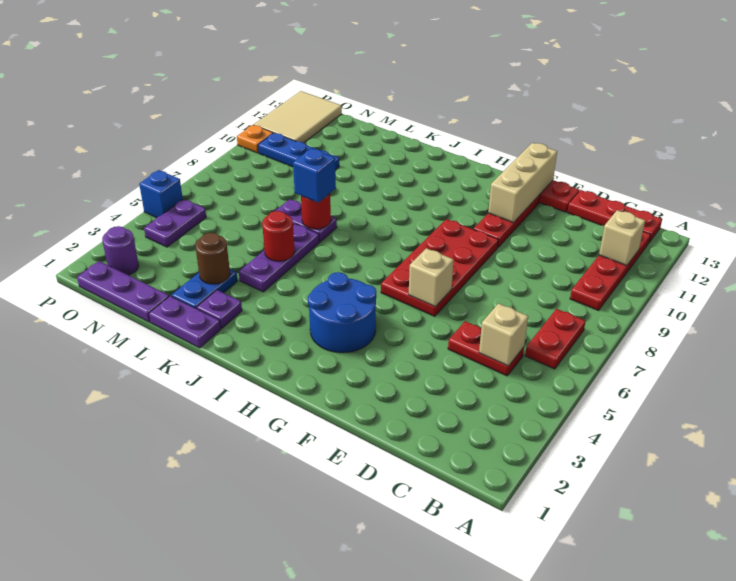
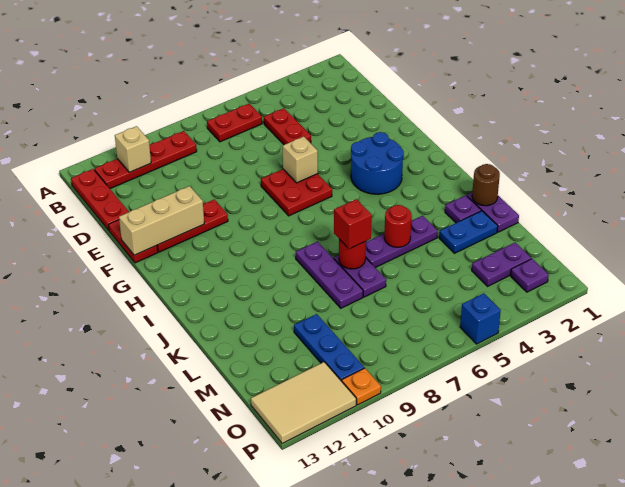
tan brick C5 level 2 -> none
red plate F6:G9 level 1 -> red plate F6:G7 level 1
blue brick K7 level 3 -> red brick K7 level 3
brown round brick L3 level 2 -> brown round brick K1 level 2
purple plate M1:O1 level 1 -> purple plate J8:L8 level 1
purple round brick O2 level 1 -> purple plate O2 level 1
purple plate O4:O5 level 1 -> purple plate N2:N3 level 1

